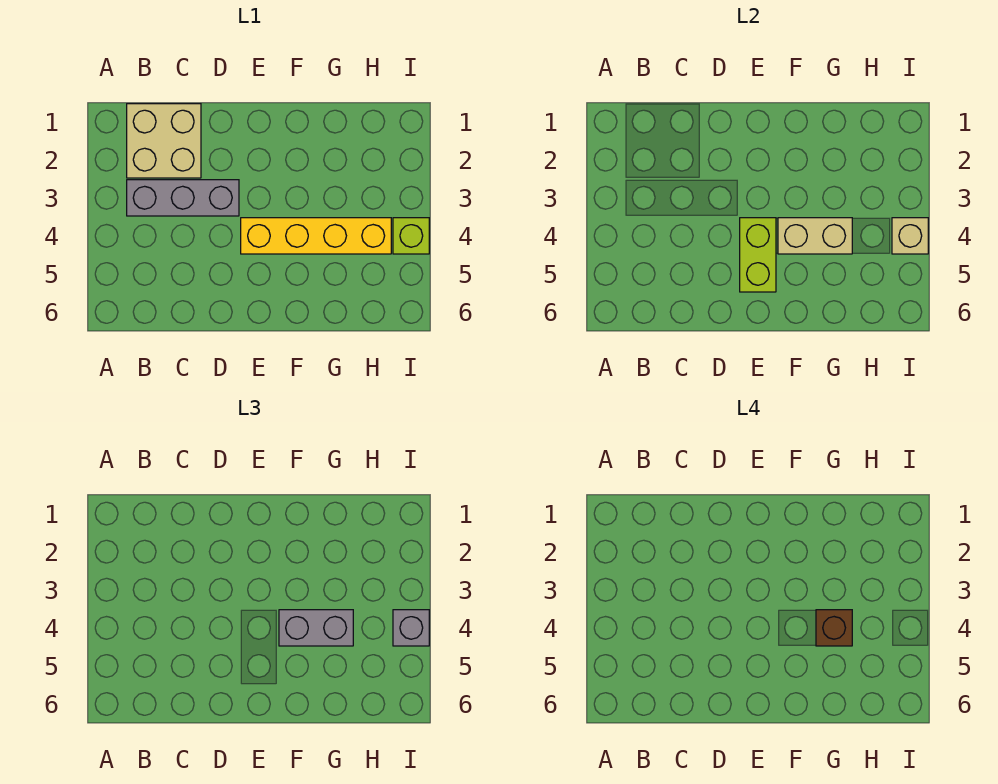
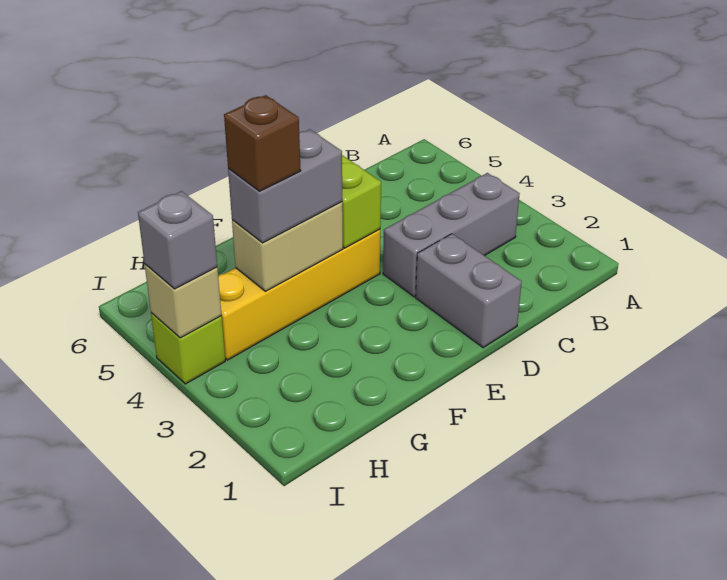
tan brick B1:C2 level 1 -> none
none -> grey brick D1:D2 level 1

